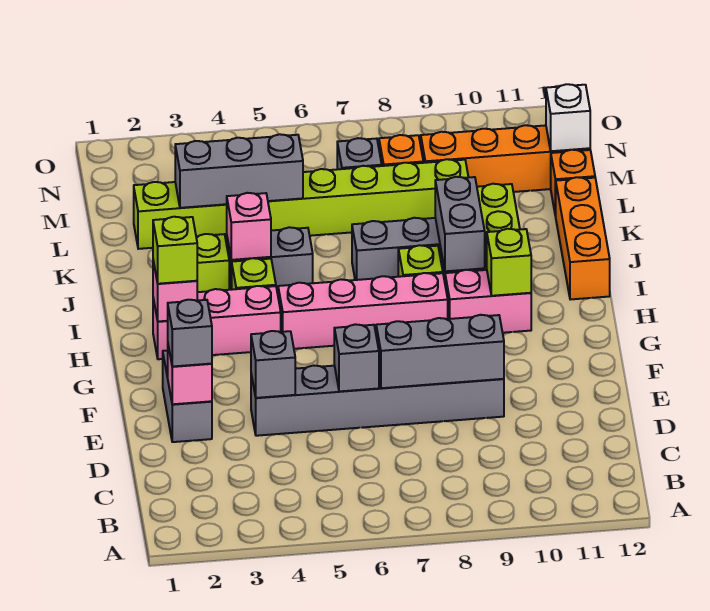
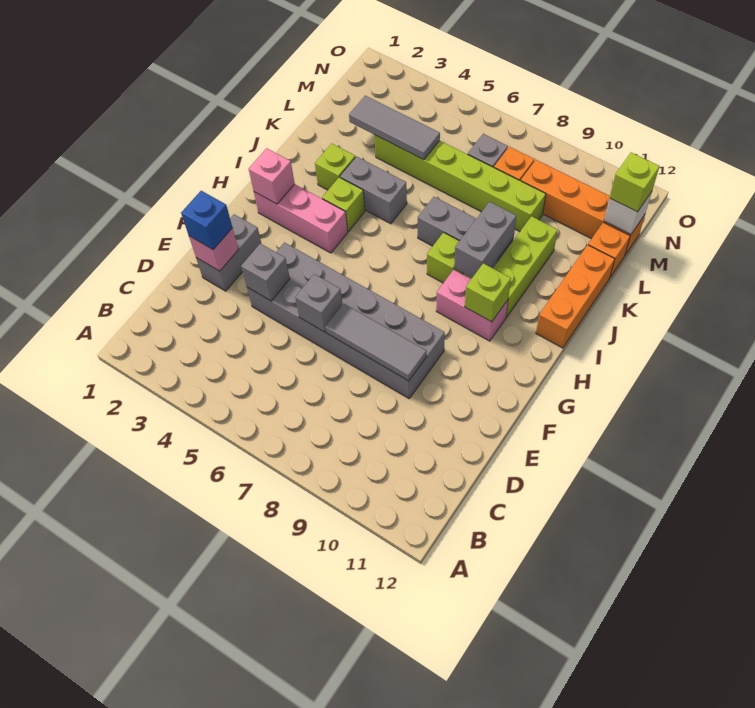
grey brick E2 level 3 -> blue brick E2 level 3
grey brick E4:E9 level 1 -> grey brick E4:F9 level 1
grey brick E7:E9 level 2 -> grey tile E7:E9 level 2
lime brick H2 level 3 -> lime brick M12 level 3
pink brick H5:H8 level 1 -> none
pink brick J4 level 2 -> none
lime brick L2:L9 level 1 -> lime brick L4:L9 level 1
grey brick L3:L5 level 2 -> grey tile L3:L5 level 2

